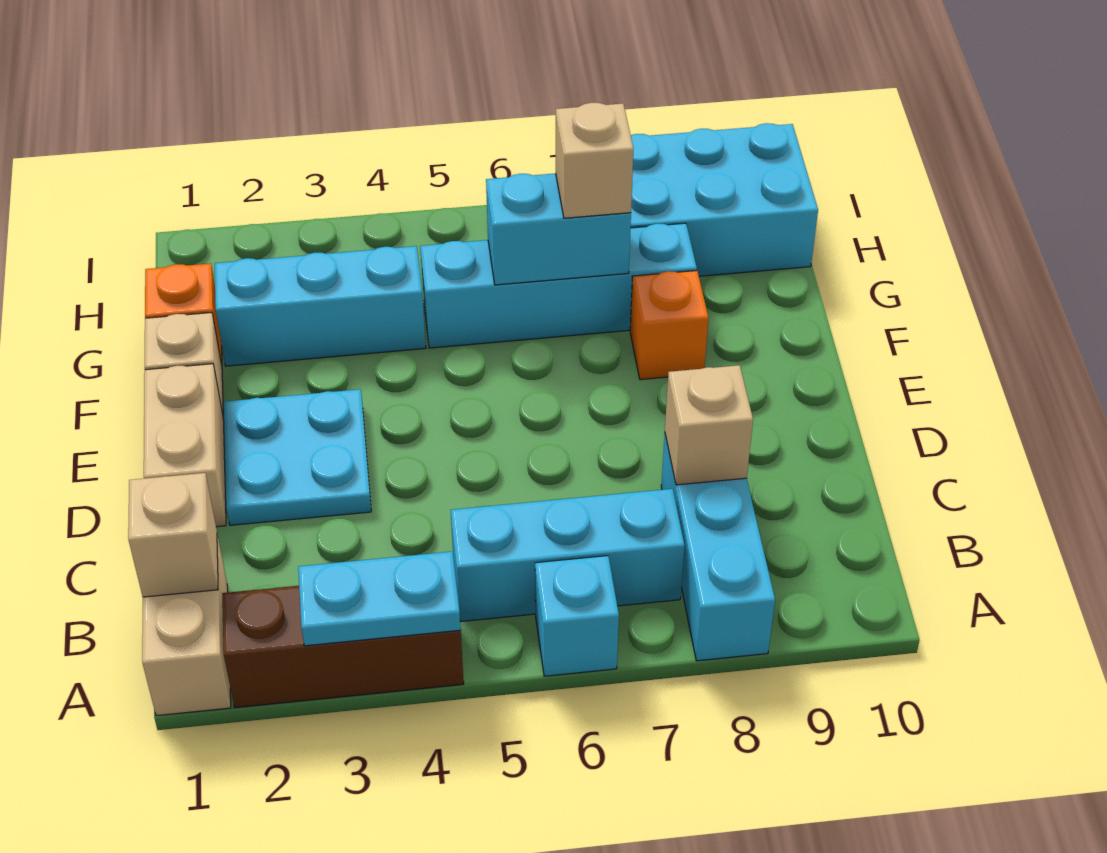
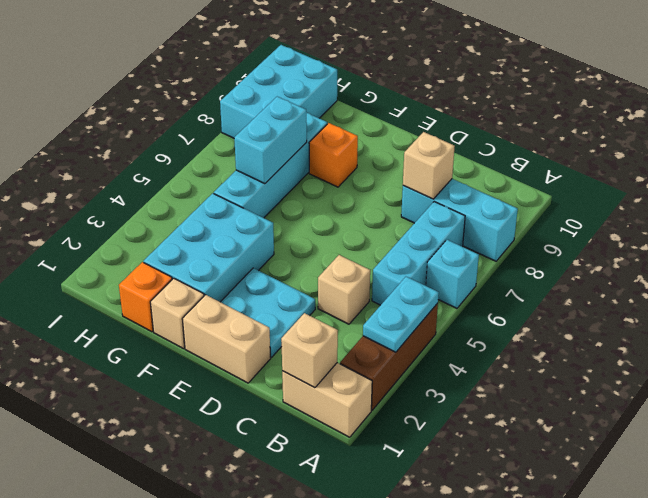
cyan brick G2:G4 level 1 -> cyan brick F2:G4 level 1
tan brick G7 level 3 -> tan brick C4 level 1

